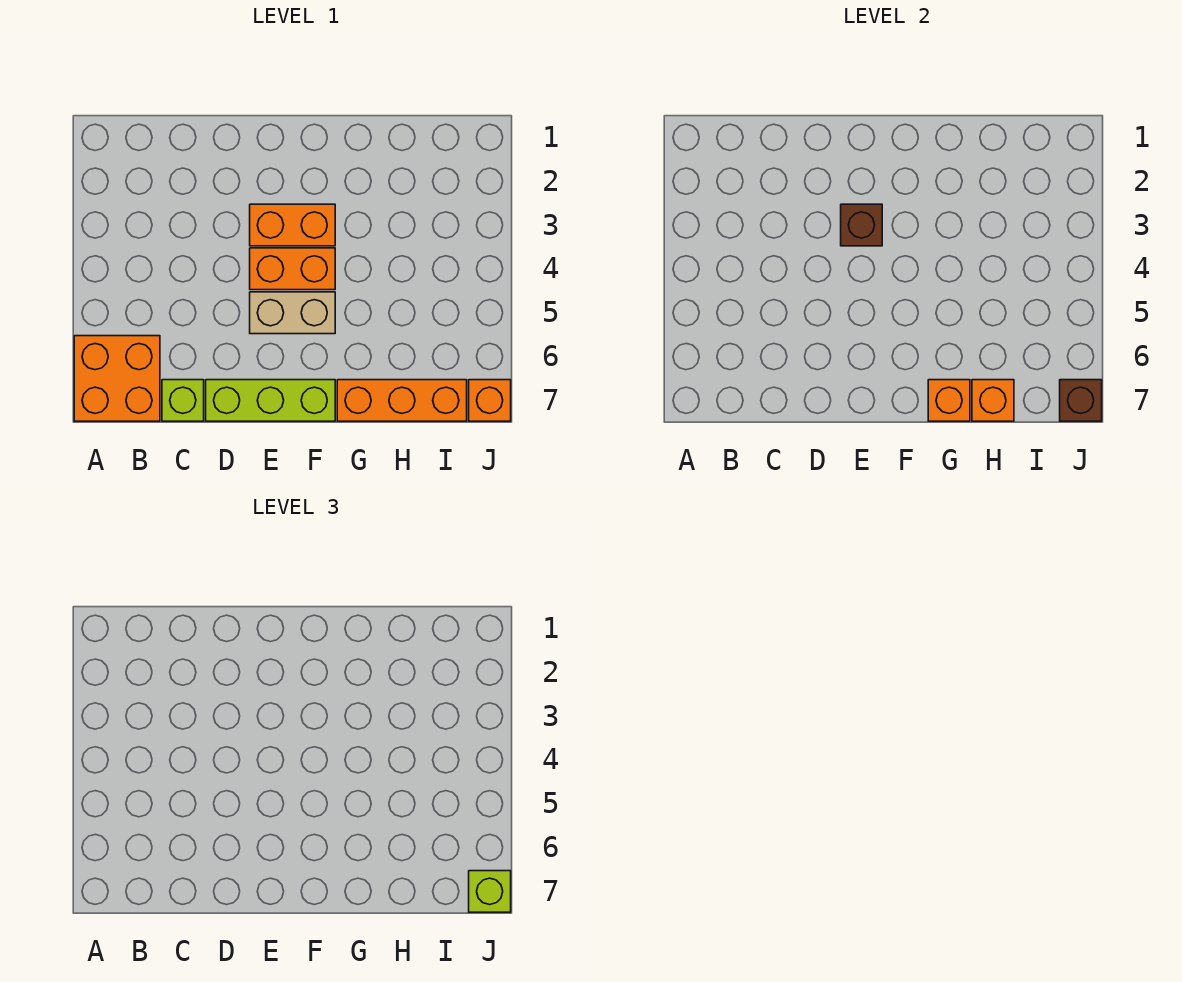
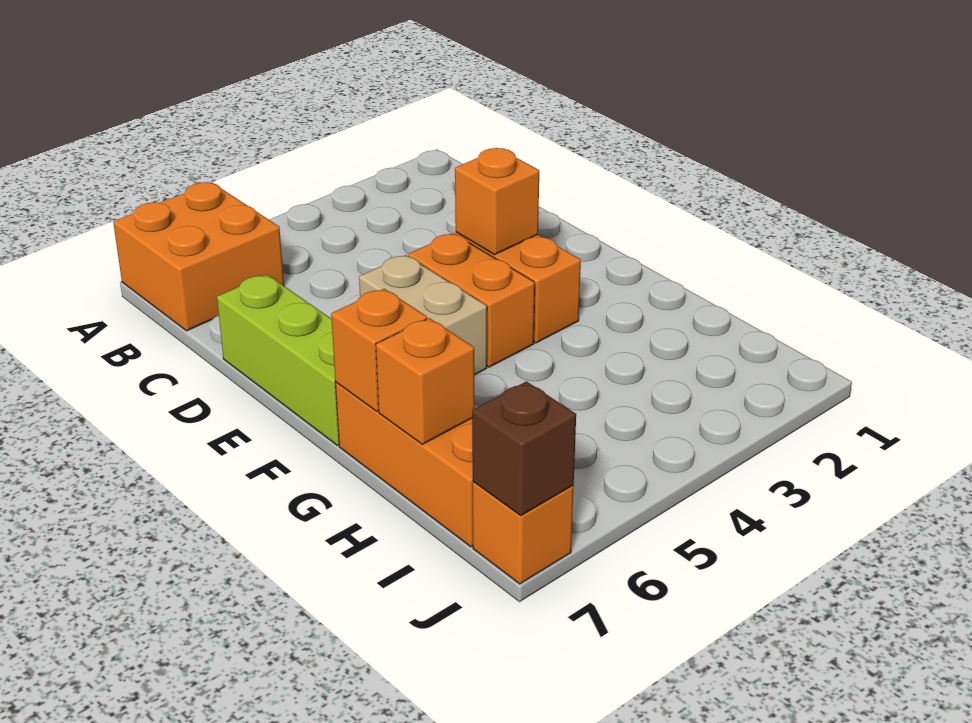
lime brick C7 level 1 -> none
brown brick E3 level 2 -> orange brick E3 level 2
lime brick J7 level 3 -> none

